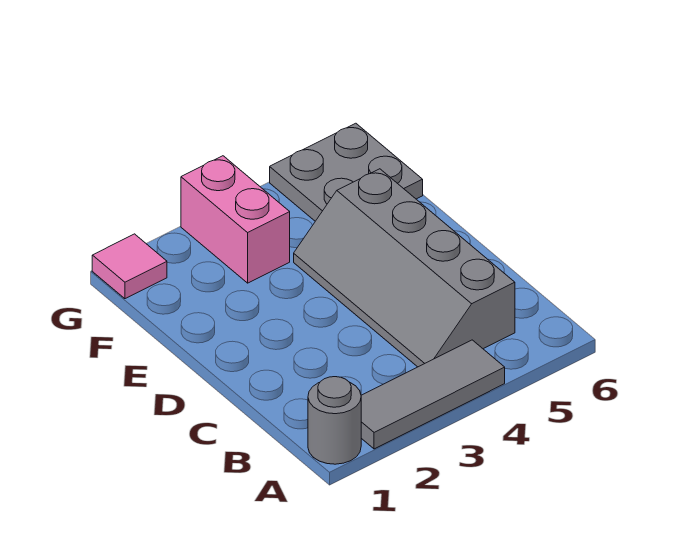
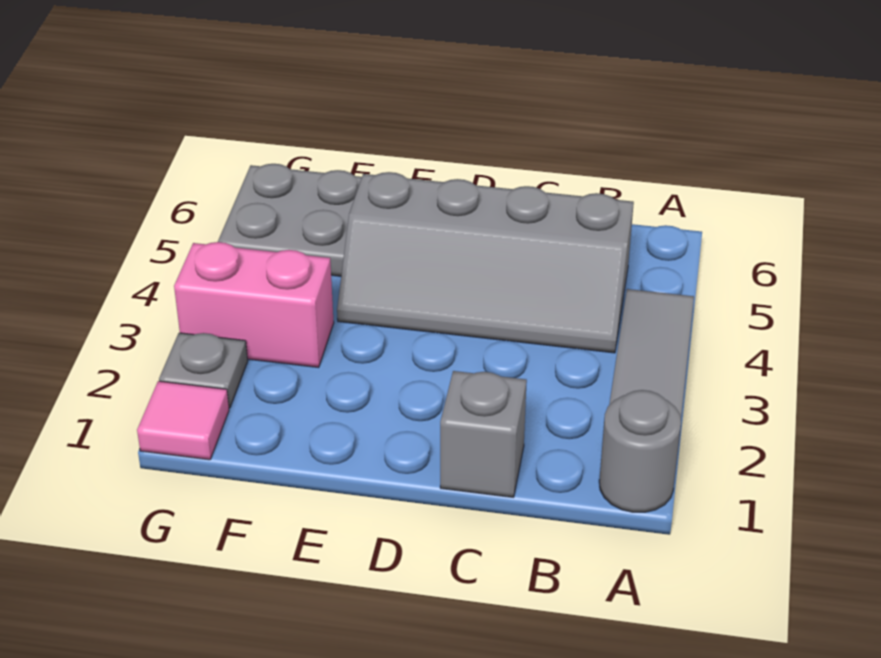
none -> grey brick C1 level 1
none -> grey plate G2 level 1

